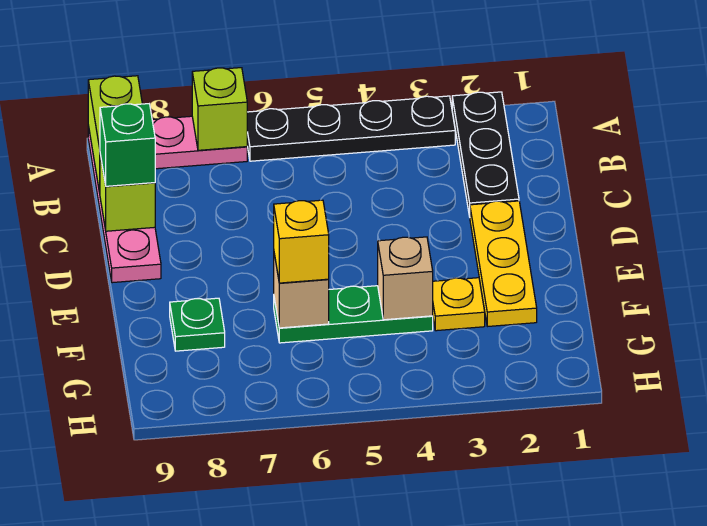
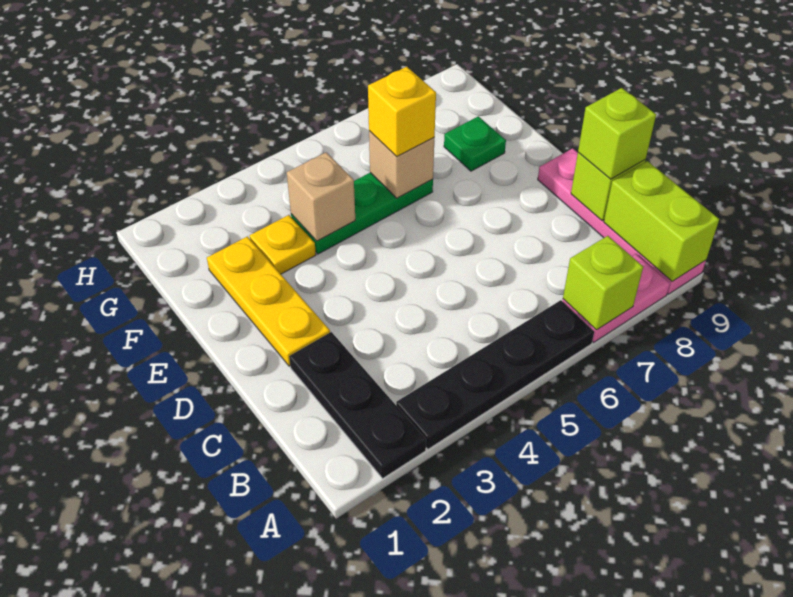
green brick C9 level 3 -> lime brick C9 level 3

